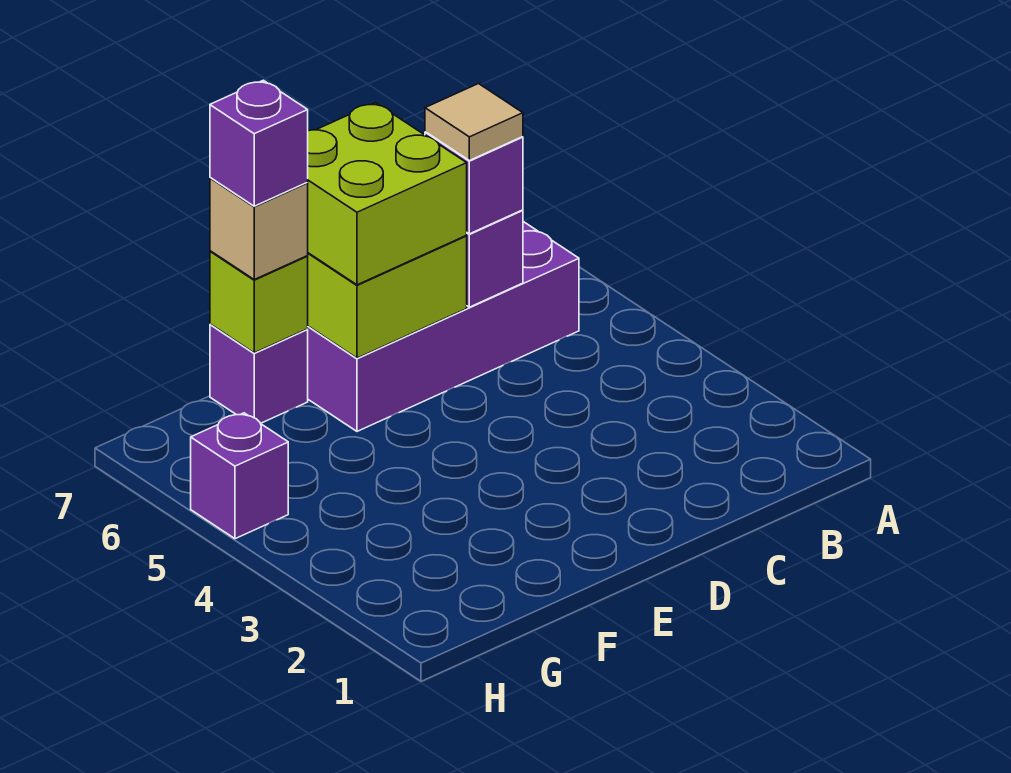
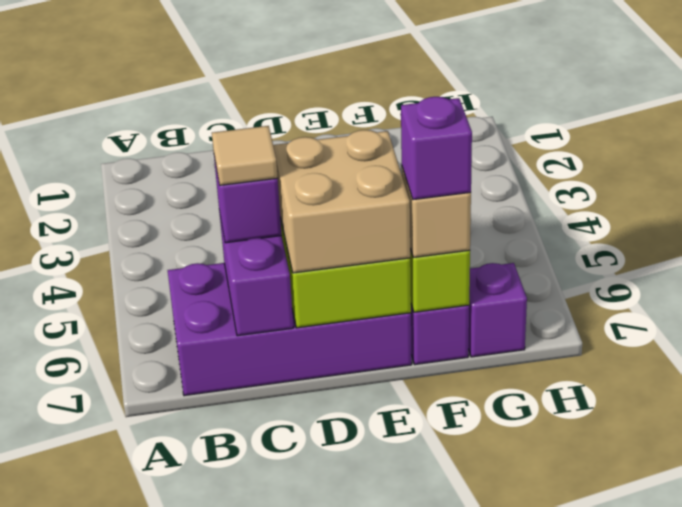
lime brick D6:E7 level 3 -> tan brick D6:E7 level 3
purple brick H5 level 1 -> purple brick G7 level 1

